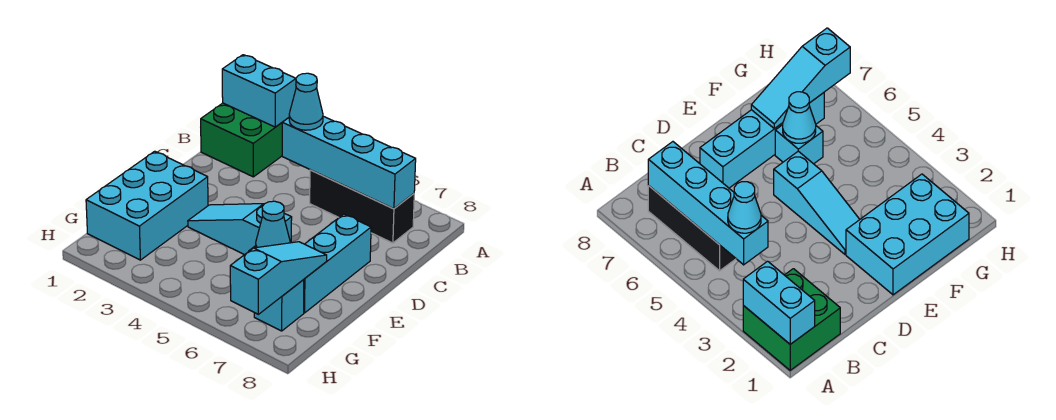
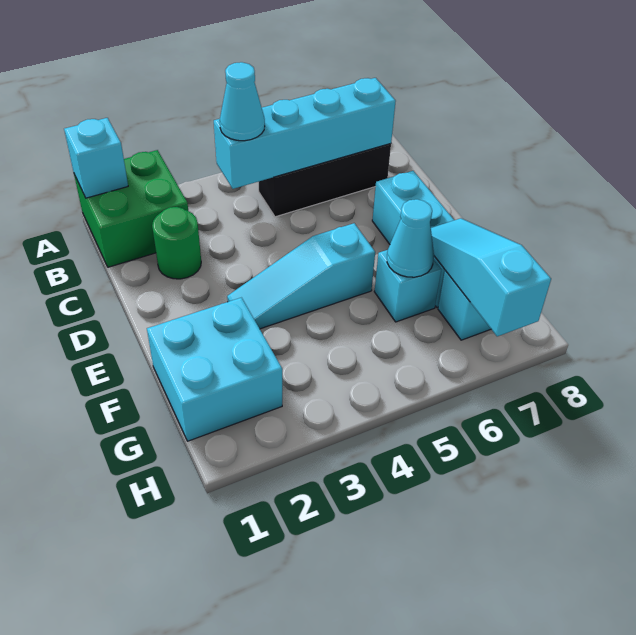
cyan brick A1:A2 level 2 -> cyan brick A1 level 2
none -> green round brick C2 level 1
cyan brick E1:G2 level 1 -> cyan brick F1:G2 level 1

